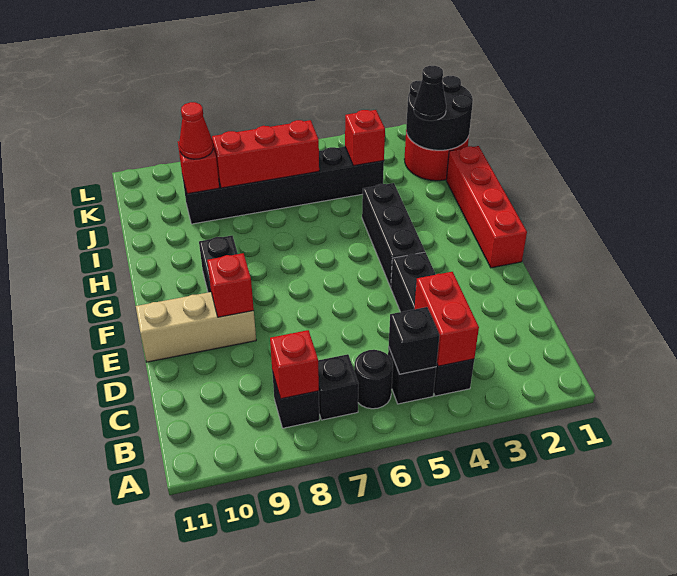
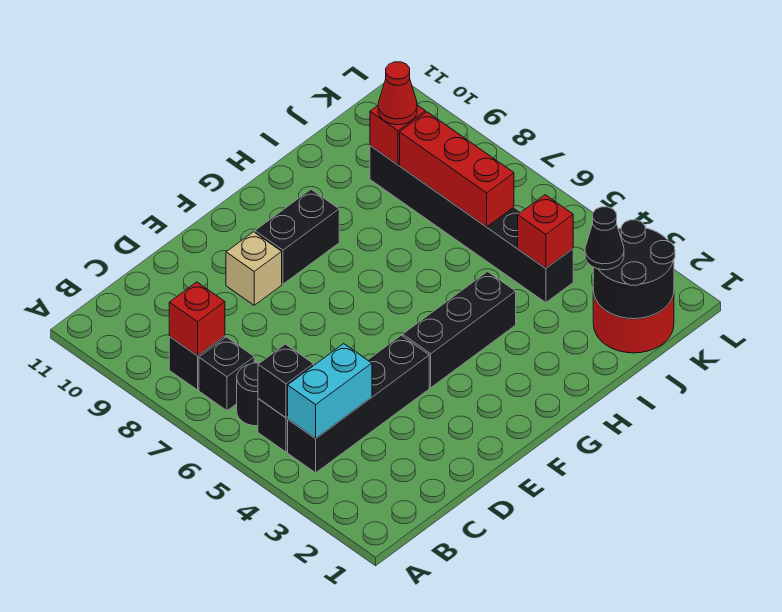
red brick B4:C4 level 2 -> cyan brick B4:C4 level 2
tan brick E9:E11 level 1 -> tan brick E9 level 1
red brick E9 level 2 -> none
red brick F1:I1 level 1 -> none

